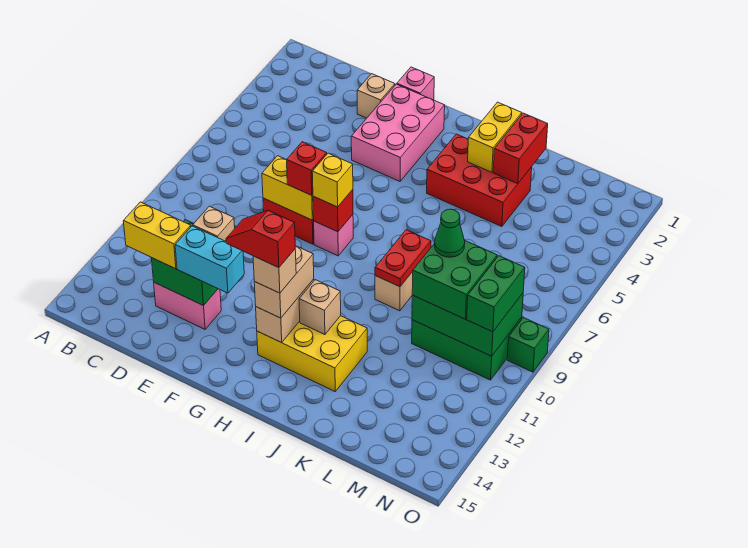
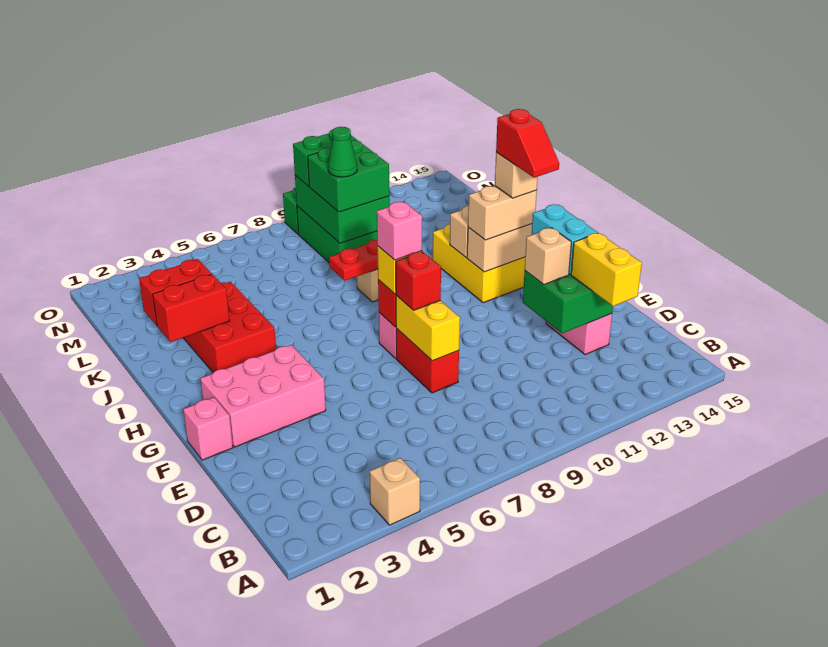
tan brick E2 level 1 -> tan brick A4 level 1
none -> pink brick G8 level 4
yellow brick J2:J3 level 2 -> red brick J2:J3 level 2

